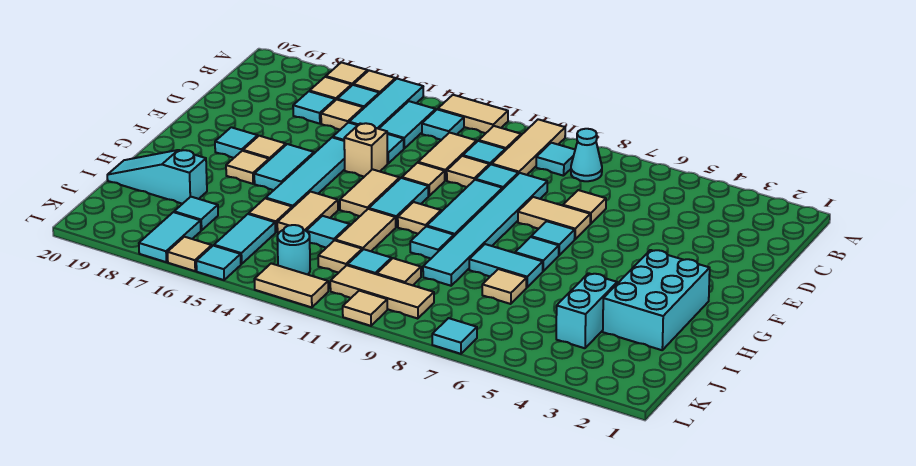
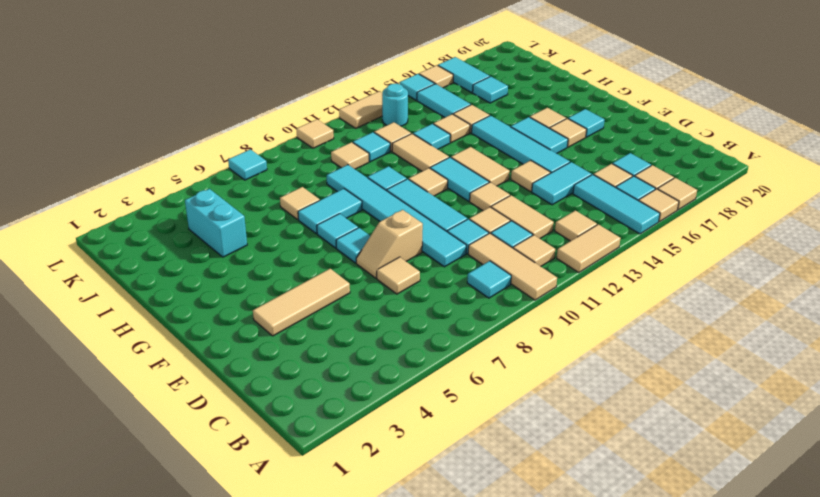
cyan cone B8 level 1 -> none
cyan tile B13 level 1 -> tan tile B13 level 1
cyan tile B14:C14 level 1 -> none
tan tile E7:E8 level 1 -> tan slope E7:E8 level 1 top 8
tan brick E14 level 1 -> tan tile E14 level 1
cyan brick G2:I3 level 1 -> none
tan tile H14:I14 level 1 -> tan tile I14 level 1
cyan slope I18:I20 level 1 top 18 -> none
tan tile K9:K11 level 1 -> tan tile E3:E5 level 1

